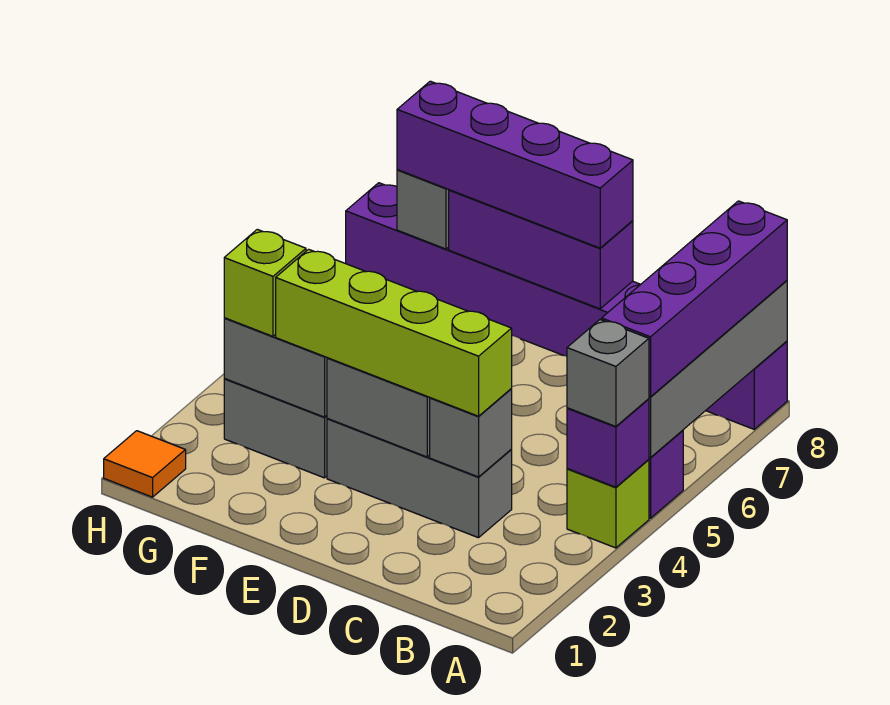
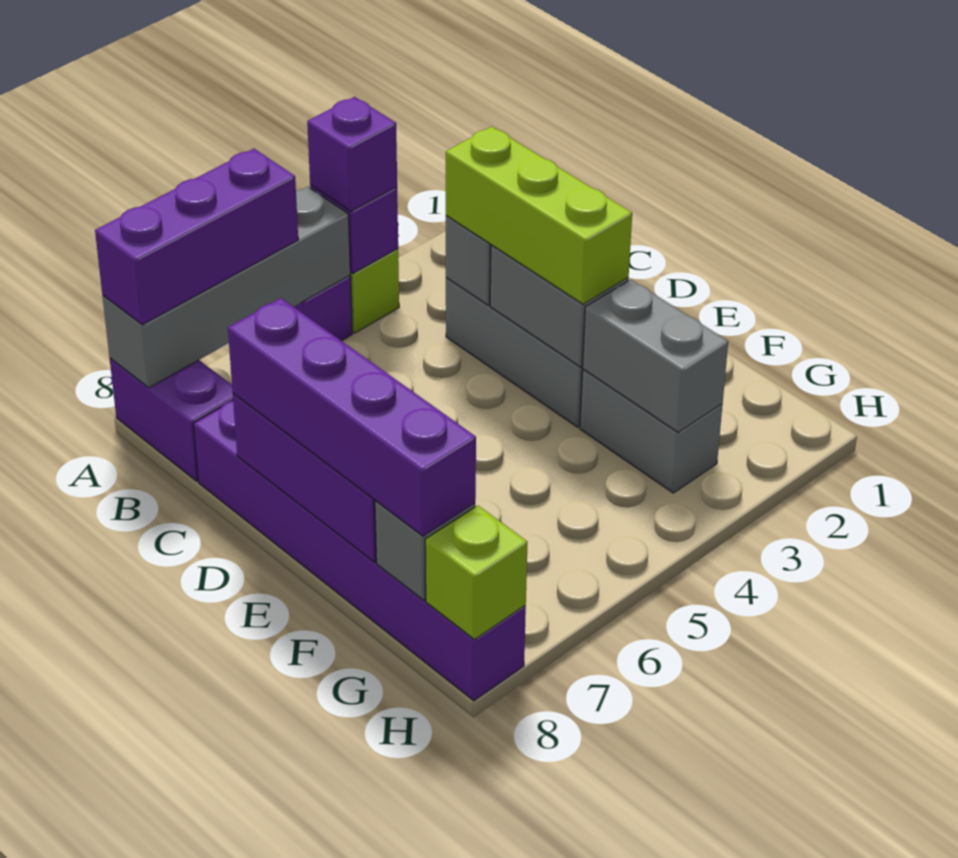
grey brick A4 level 3 -> purple brick A4 level 3
purple brick A5:A8 level 3 -> purple brick A6:A8 level 3
lime brick C3:F3 level 3 -> lime brick C3:E3 level 3
lime brick G3 level 3 -> lime brick H8 level 2
orange tile H1 level 1 -> none

